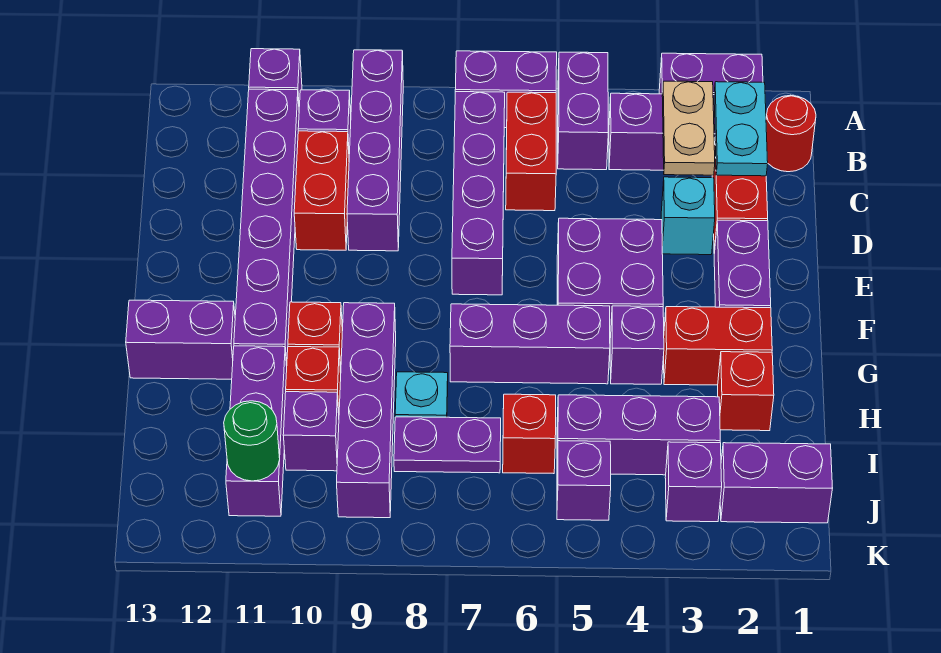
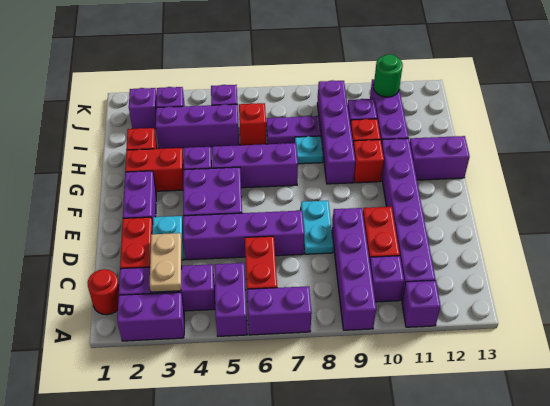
cyan plate B2:C2 level 2 -> cyan plate D8:E8 level 1
purple brick B7:E7 level 1 -> purple brick D4:D7 level 1
purple brick J1:J2 level 1 -> purple brick J2 level 1

